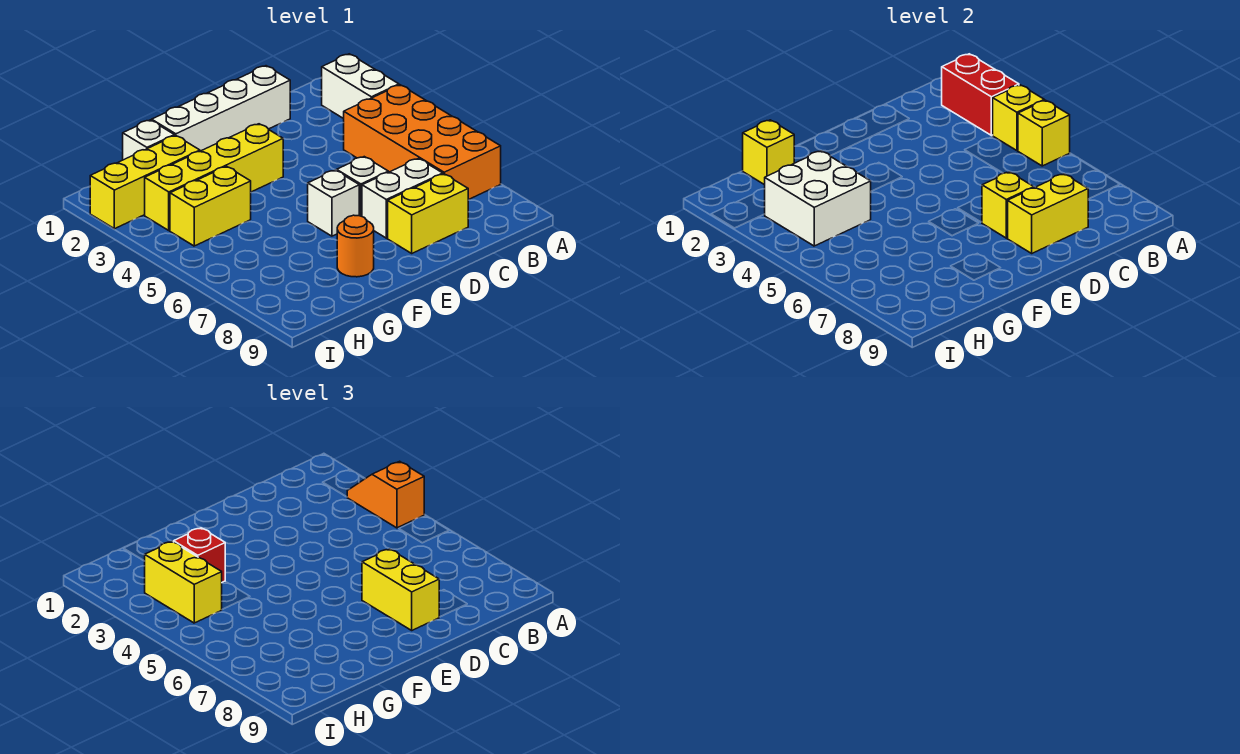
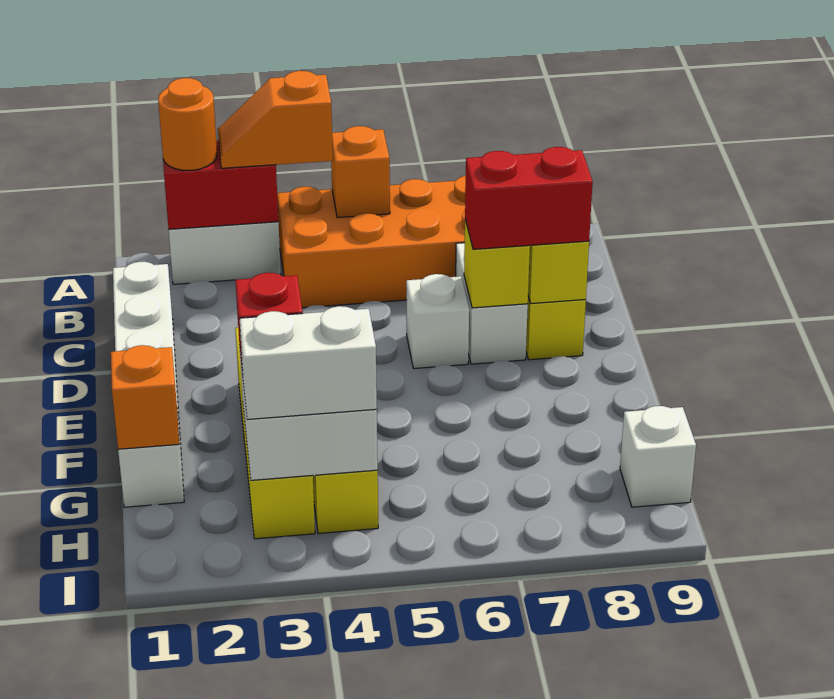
yellow brick A4 level 2 -> none
yellow brick A5 level 2 -> orange brick A5 level 2
yellow brick D7:D8 level 3 -> red brick D7:D8 level 3
white brick E6 level 1 -> white brick H9 level 1
orange round brick F8 level 1 -> orange round brick A2 level 3
yellow brick G1 level 2 -> orange brick G1 level 2
yellow brick G2:I2 level 1 -> none
yellow brick H3:H4 level 3 -> white brick H3:H4 level 3

